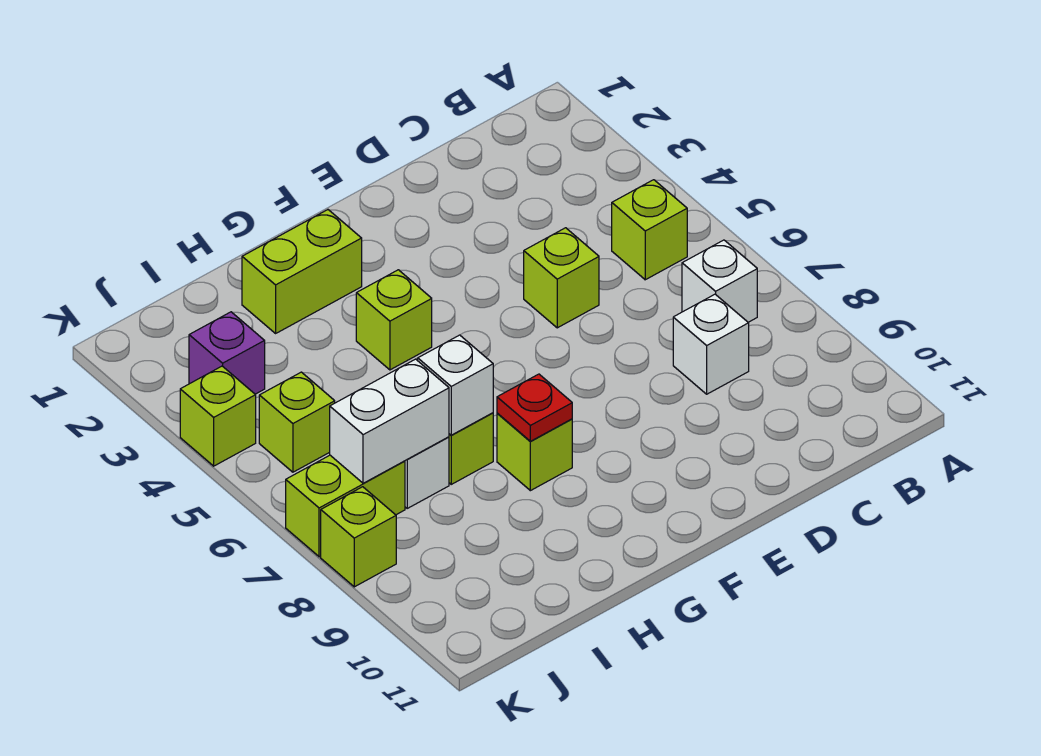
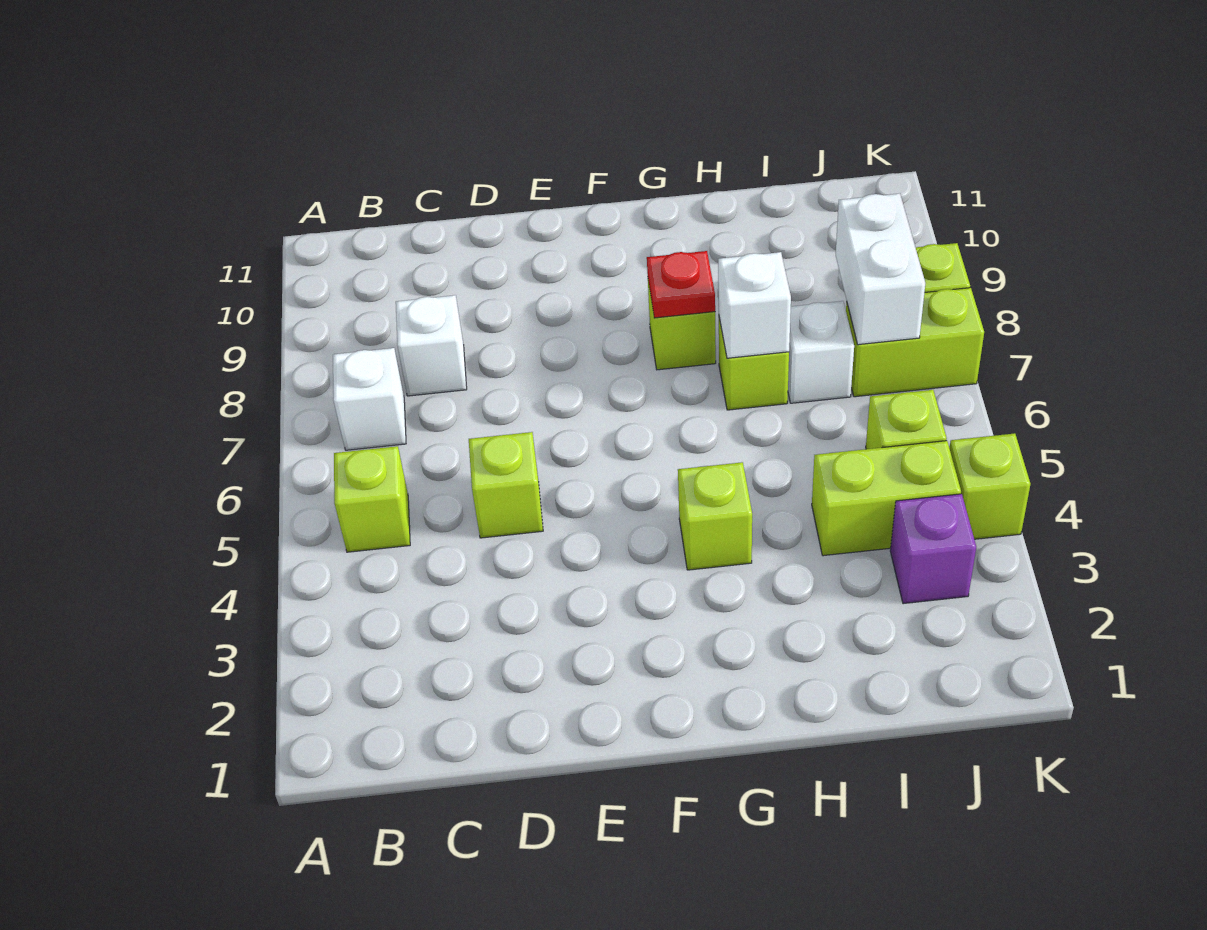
lime brick G2:H2 level 1 -> lime brick I4:J4 level 1
white brick I7:J7 level 2 -> white brick J7:J8 level 2

